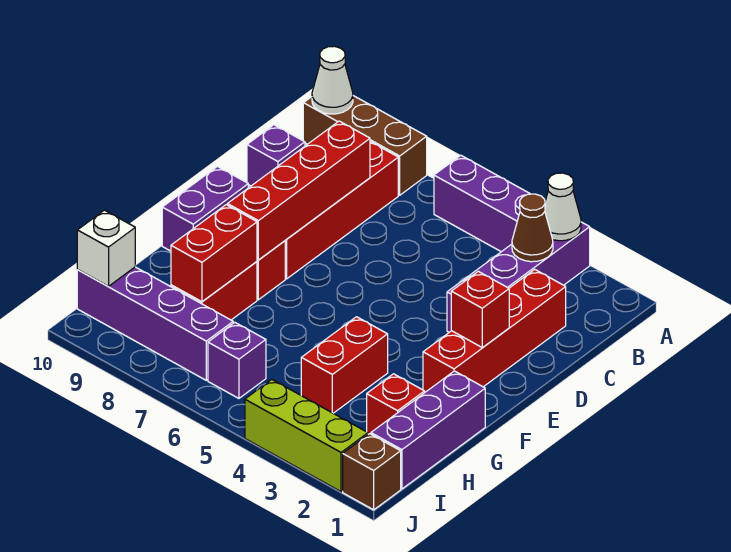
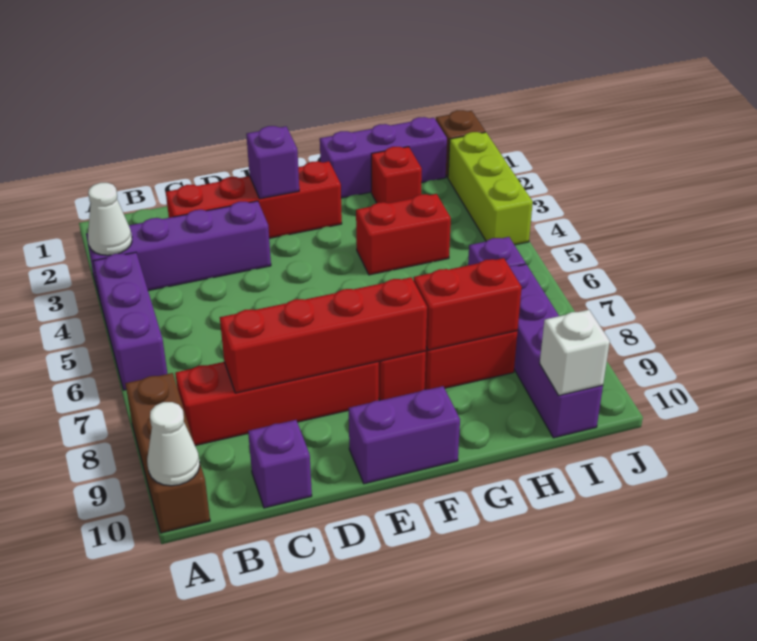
brown cone B3 level 2 -> none
red brick E2 level 2 -> purple brick E2 level 2

